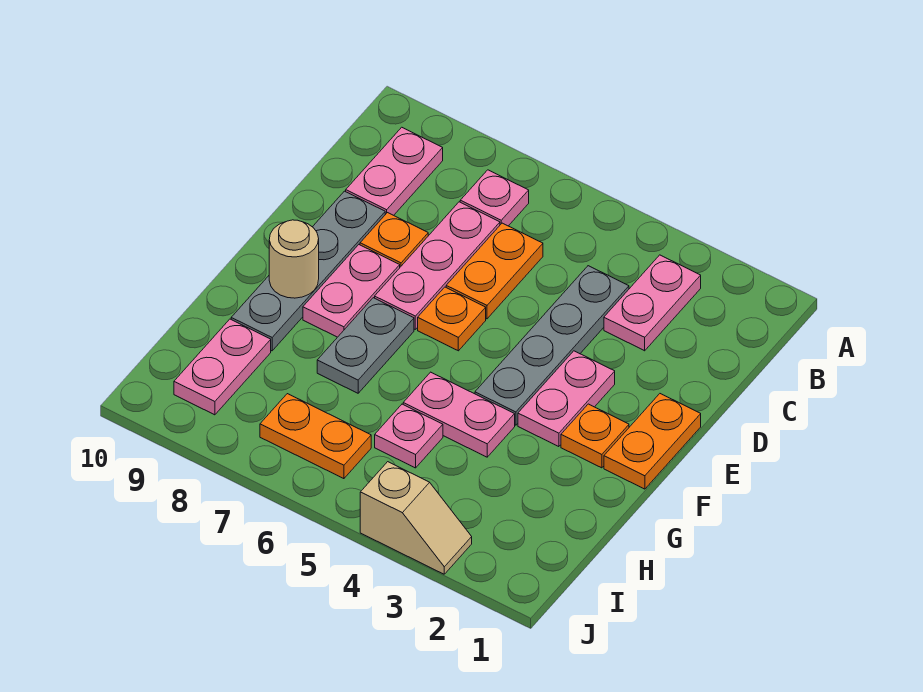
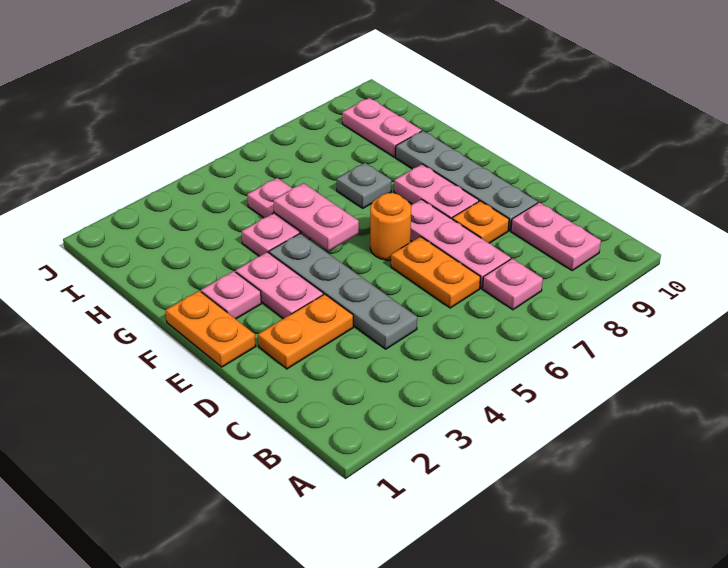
pink plate B3:C3 level 1 -> pink plate F5:G5 level 2
orange plate E6 level 1 -> orange round brick E6 level 1
orange plate F2 level 1 -> pink plate F2 level 1
grey plate F7:G7 level 1 -> grey plate G7 level 1
tan round brick F9 level 2 -> none
orange plate I6:I7 level 1 -> orange plate D2:D3 level 1
tan slope J3:J4 level 1 top 4 -> none

